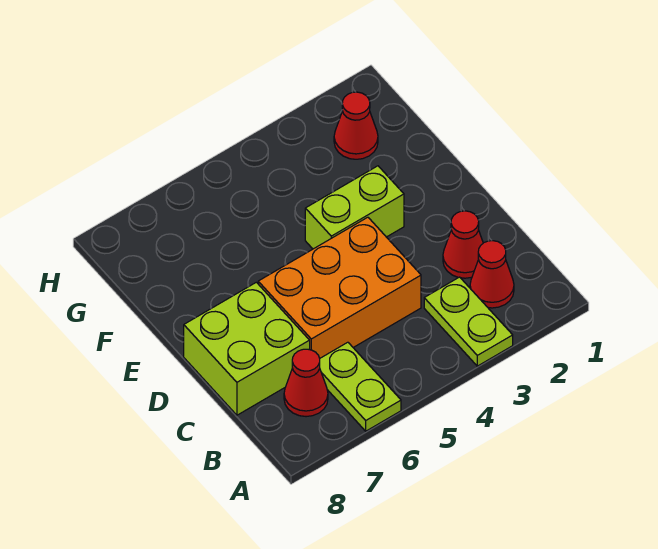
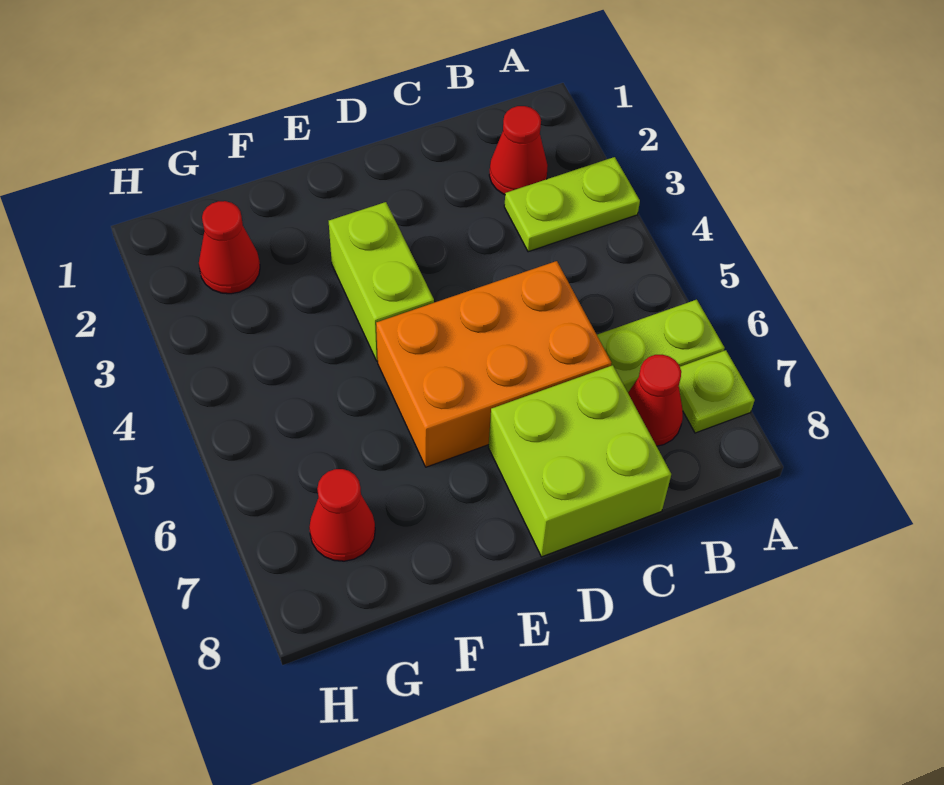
none -> lime plate A7 level 1
red cone C2 level 1 -> red cone G7 level 1
orange brick C4:D6 level 1 -> orange brick C5:E6 level 1

